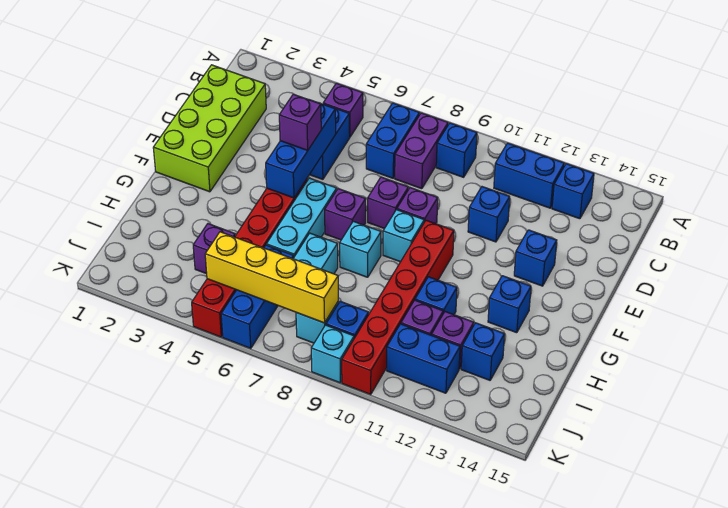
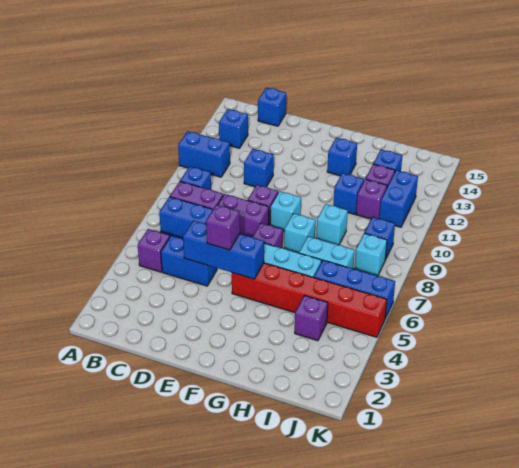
blue brick B11:B12 level 1 -> blue brick A11:B11 level 1
lime brick C1:F2 level 1 -> none
purple brick E8 level 1 -> purple brick D8:E8 level 1
blue brick E13 level 1 -> blue brick C15 level 1
red brick F10:K10 level 1 -> none
yellow brick J5:J8 level 2 -> none
cyan brick K9 level 1 -> cyan brick H9 level 1

